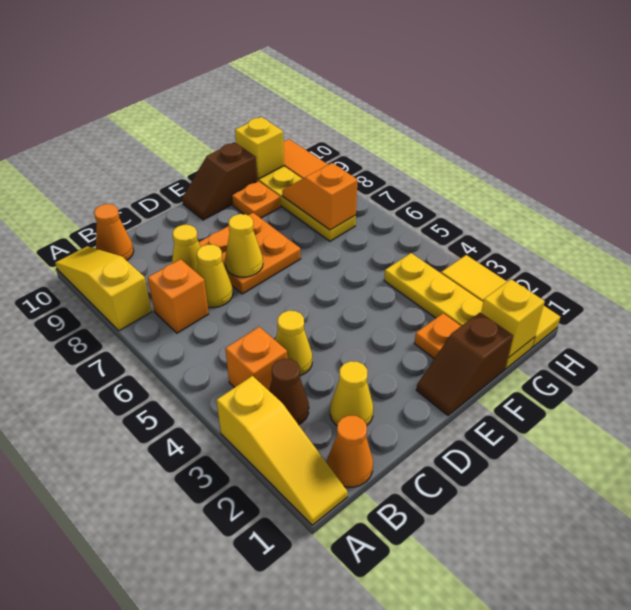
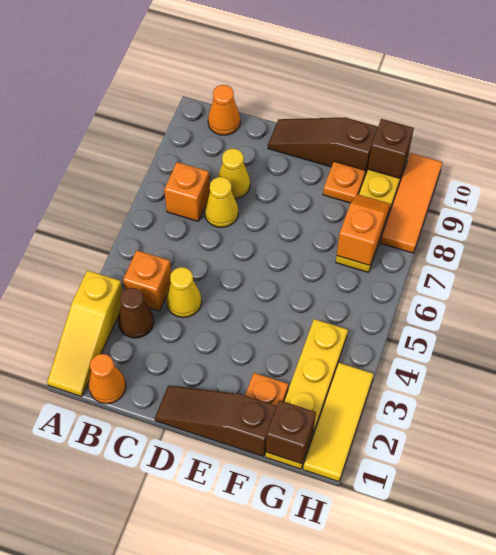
yellow slope A8:A10 level 1 top 8 -> none
yellow cone C2 level 1 -> none
orange plate D7:E8 level 1 -> none
yellow cone D7 level 2 -> none
brown slope E1:F1 level 1 top F -> brown slope D1:F1 level 1 top F
brown slope E10:F10 level 1 top F -> brown slope D10:F10 level 1 top F
yellow brick G1 level 2 -> brown brick G1 level 2
yellow brick G10 level 2 -> brown brick G10 level 2

